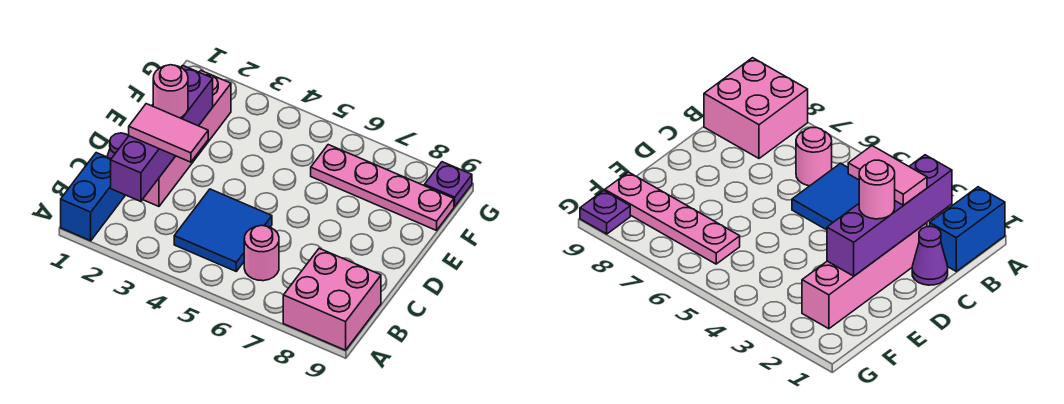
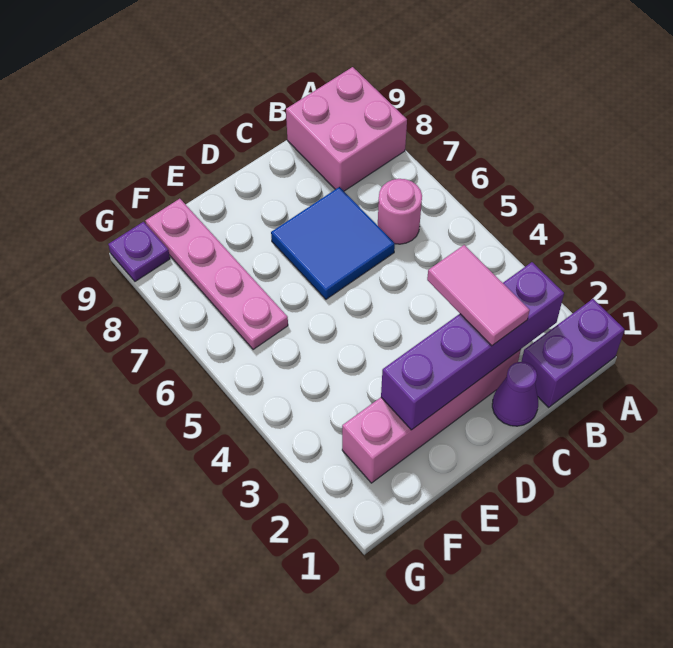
blue brick A1:B1 level 1 -> purple brick A1:B1 level 1
blue tile B4:C5 level 1 -> blue tile C6:D7 level 1
pink round brick D2 level 3 -> none

